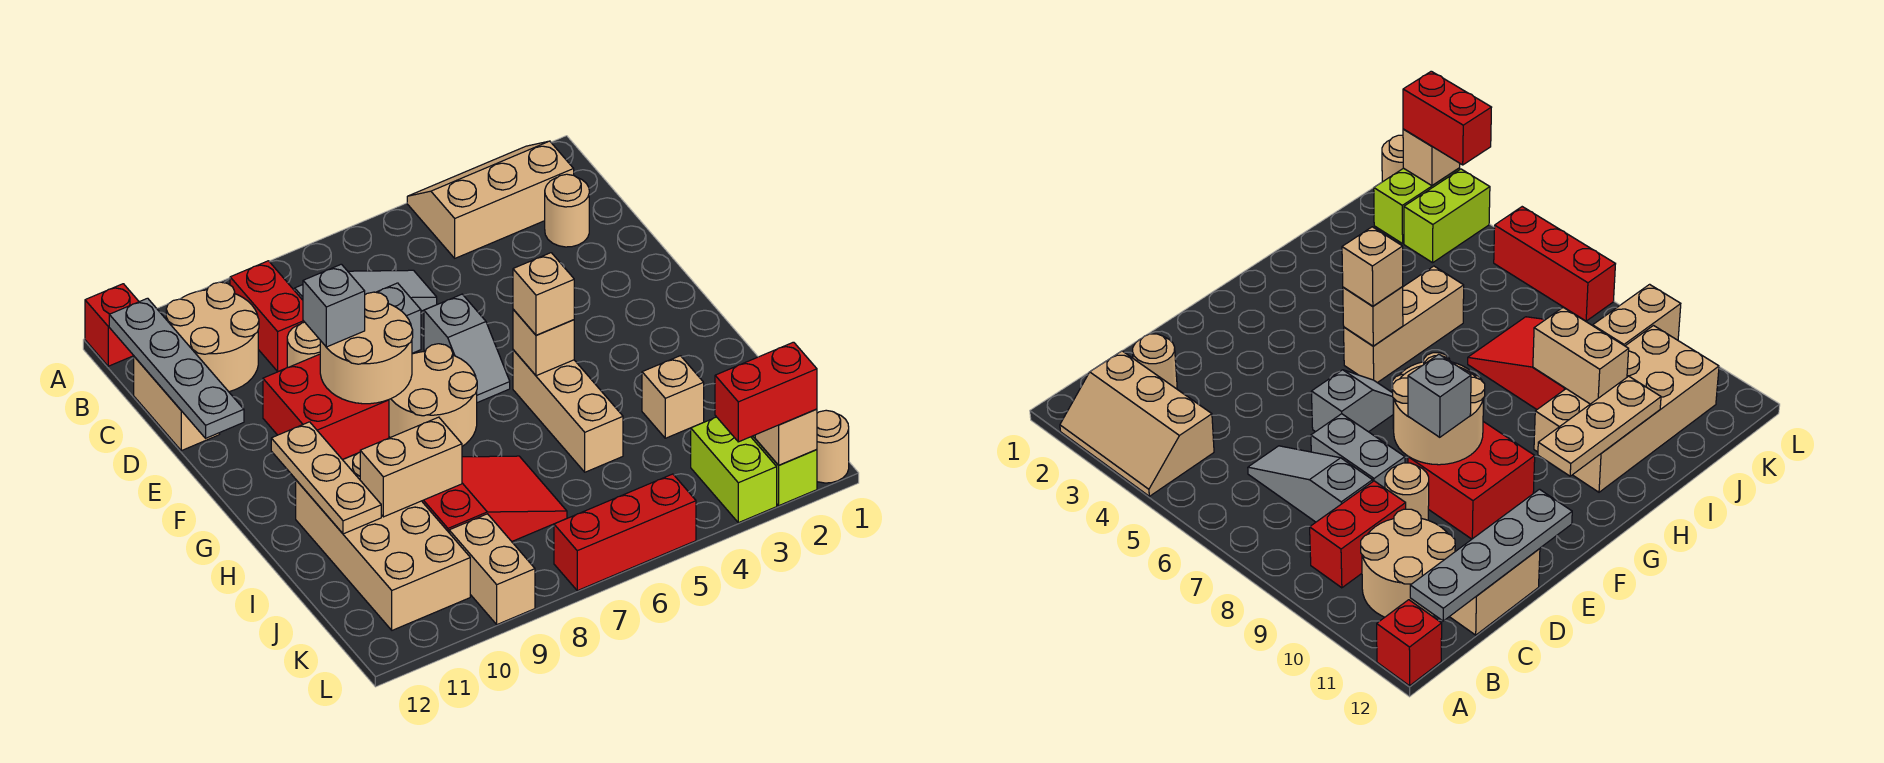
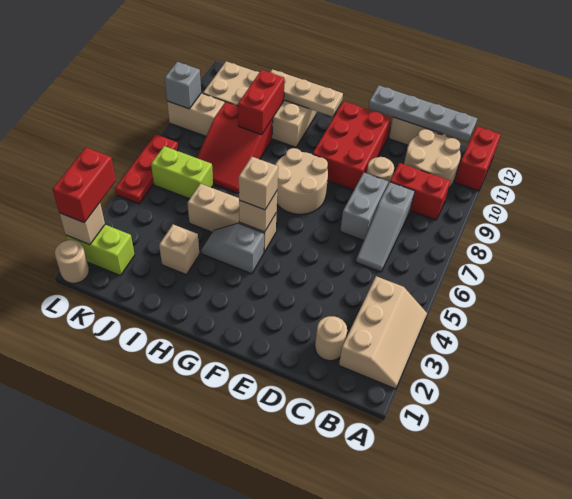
red brick A12 level 1 -> red brick A11:A12 level 1
grey slope E6:F6 level 1 top E -> grey slope G4:H4 level 1 top G
tan round brick E8:F9 level 2 -> none
red brick E9:F10 level 1 -> red brick E9:F11 level 1
grey brick E9 level 3 -> grey brick L9 level 2
tan brick I9:I10 level 2 -> red brick I9:I10 level 2
lime brick K3:L3 level 1 -> lime brick J6:K6 level 1
red brick L5:L7 level 1 -> red plate L5:L7 level 1

